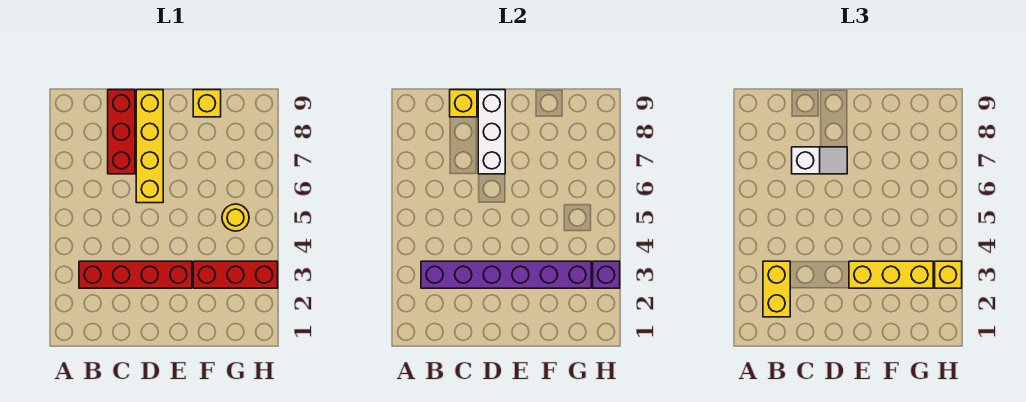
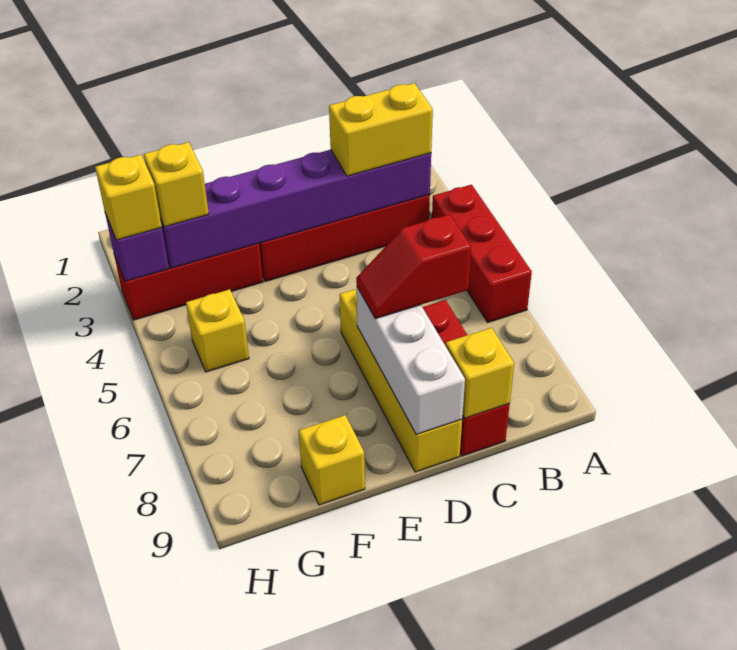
none -> red brick A4:A6 level 1
yellow brick B2:B3 level 3 -> yellow brick B3:C3 level 3
white slope C7:D7 level 3 top C -> red slope C7:D7 level 3 top C
yellow brick E3:G3 level 3 -> yellow brick G3 level 3
yellow round brick G5 level 1 -> yellow brick G5 level 1

